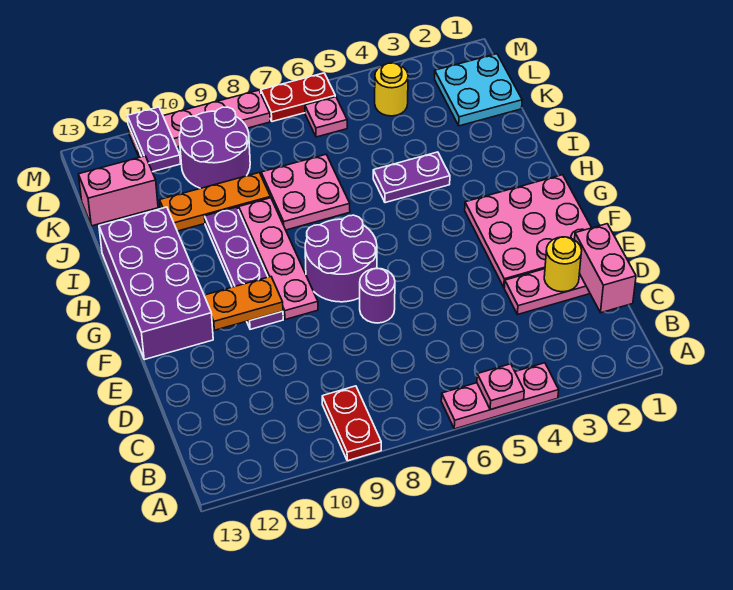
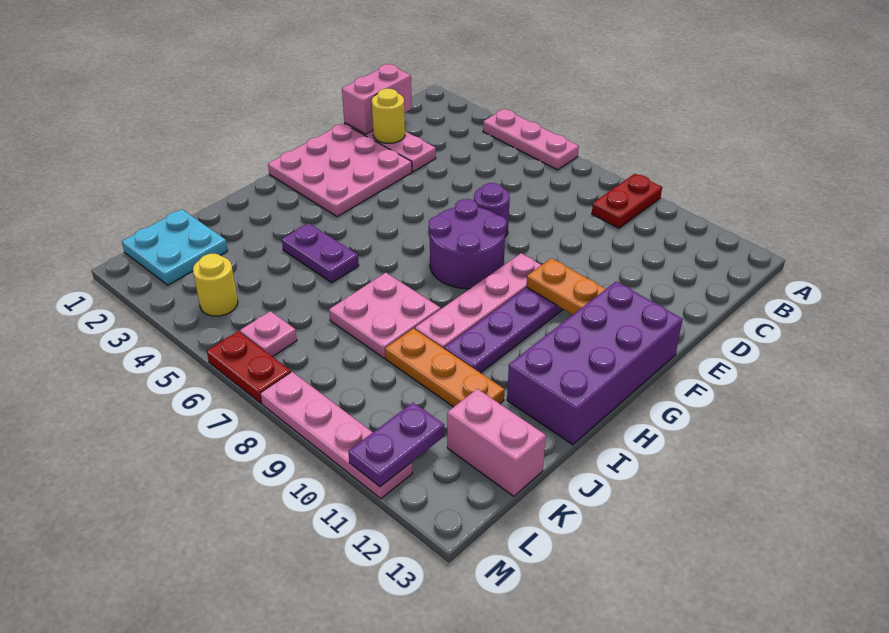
pink plate A5 level 2 -> none
purple round brick K9:L10 level 1 -> none

